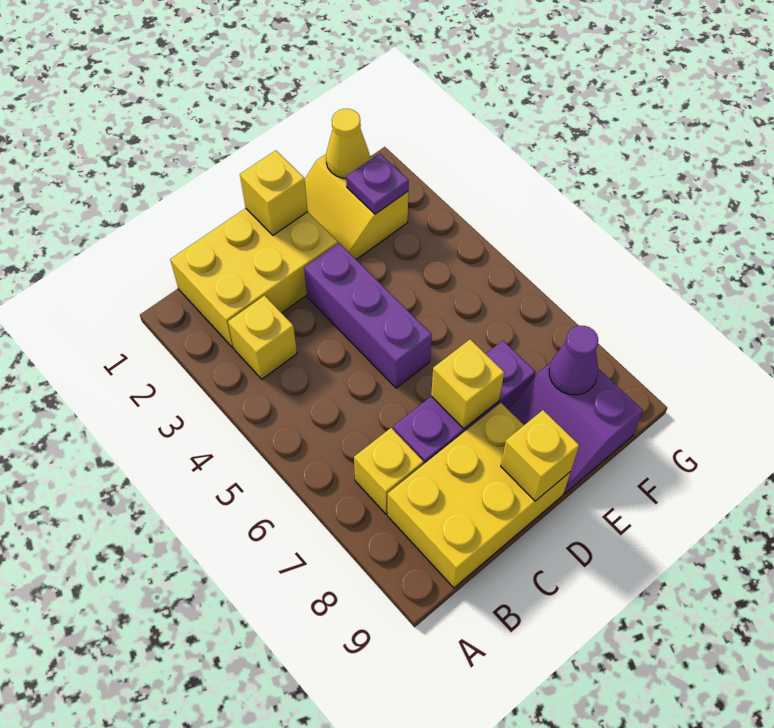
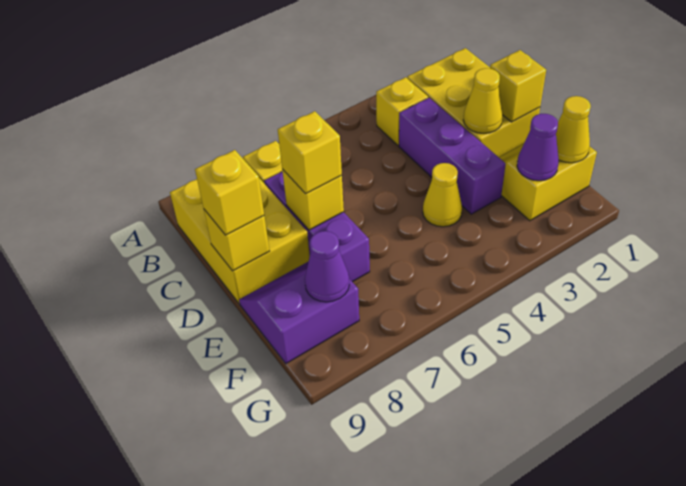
none -> yellow cone D2 level 2
purple brick D3:D5 level 1 -> purple brick C3:E3 level 1
none -> yellow brick D7 level 3
none -> yellow brick D9 level 3
none -> yellow cone E4 level 1
purple plate F2 level 2 -> purple cone F2 level 2

